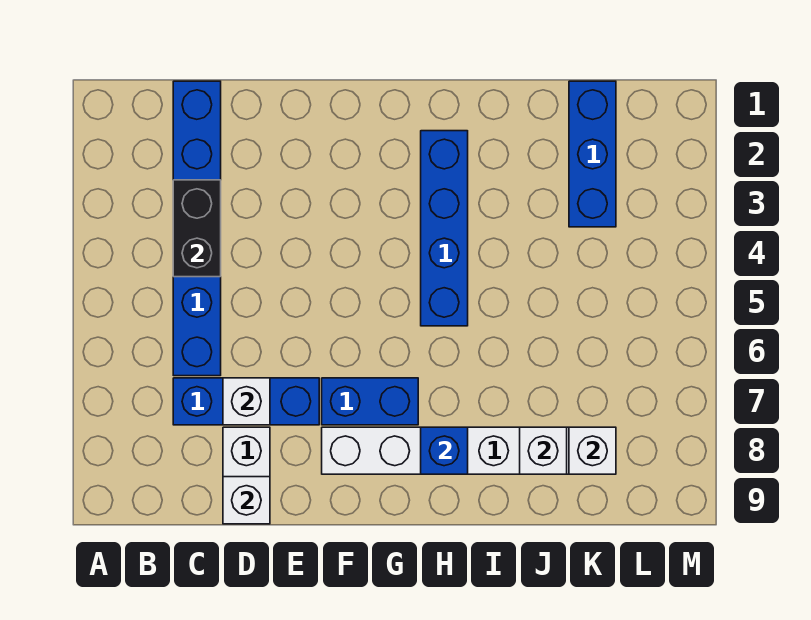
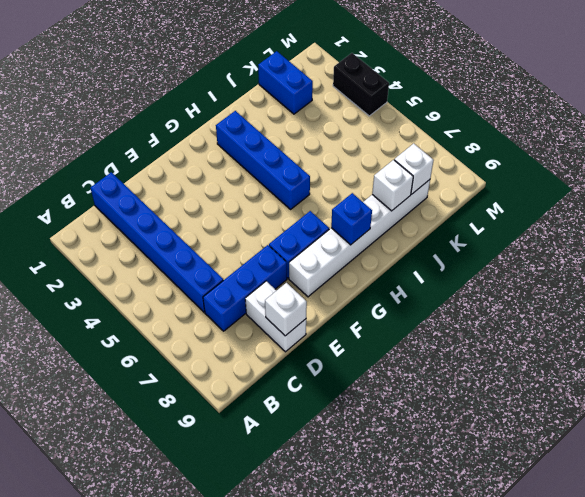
black brick C3:C4 level 2 -> black brick M3:M4 level 1
white brick D7 level 2 -> none
blue brick K1:K3 level 1 -> blue brick K1:K2 level 1

